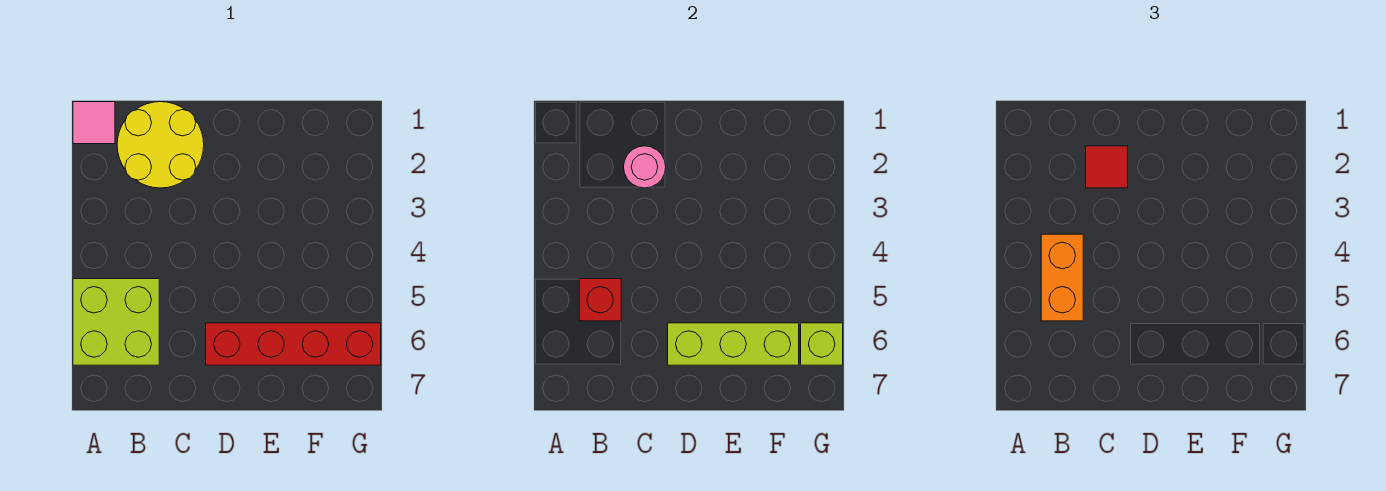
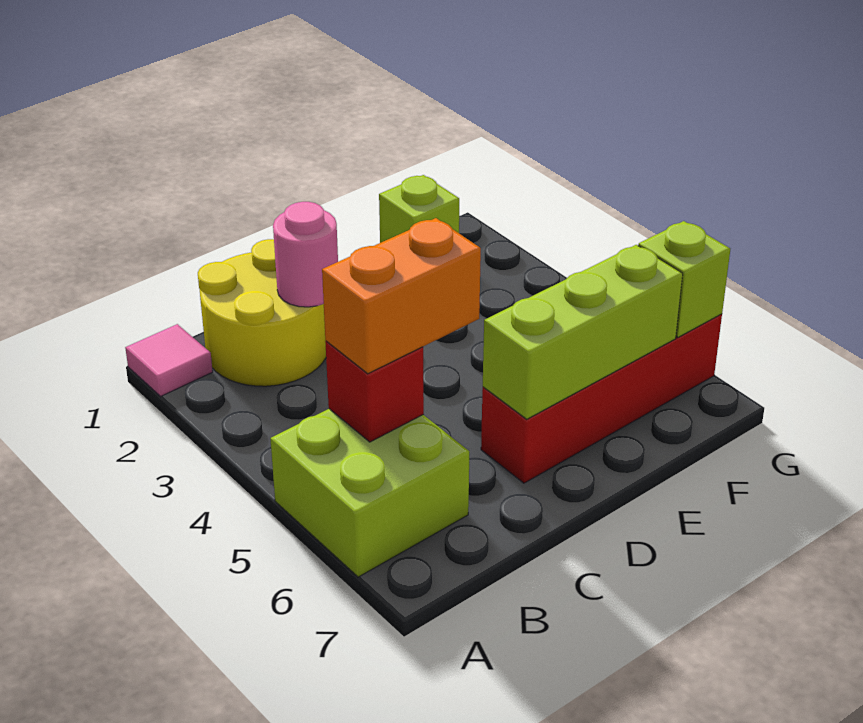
orange brick B4:B5 level 3 -> orange brick B5:C5 level 3
red tile C2 level 3 -> none
none -> lime brick F1 level 1

